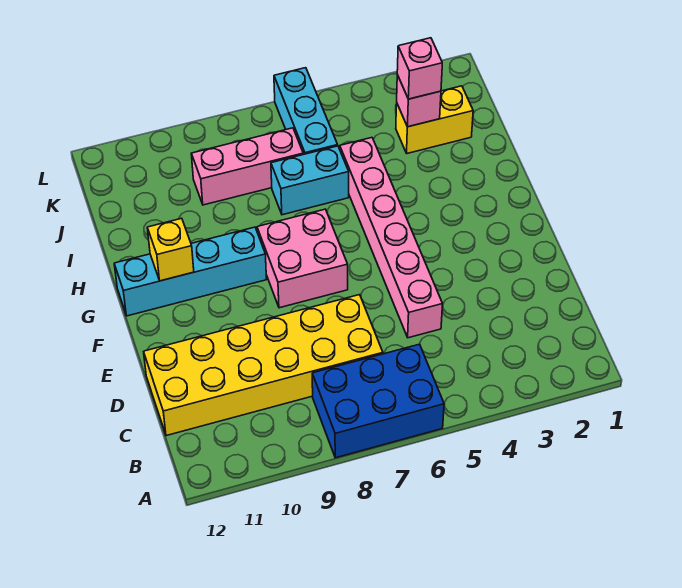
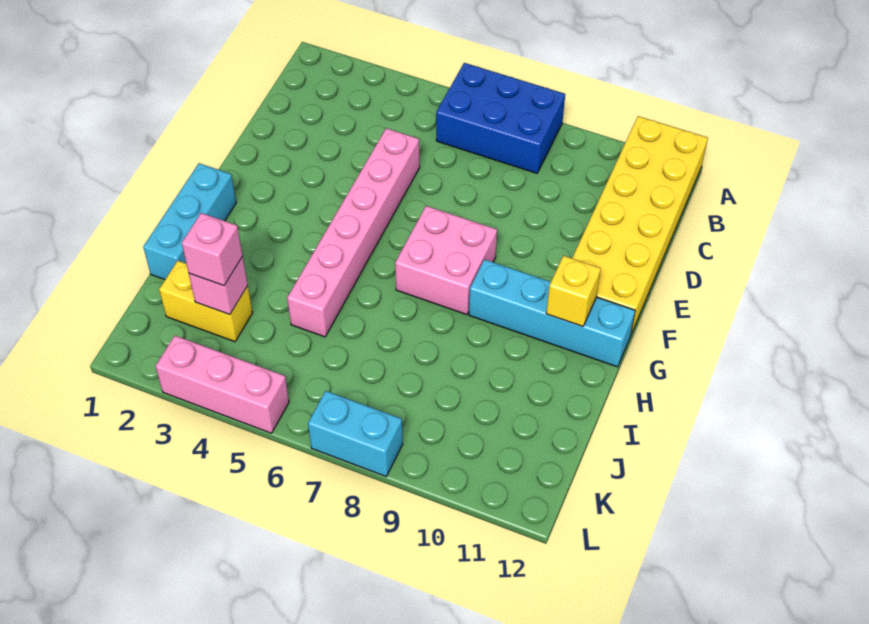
yellow brick C7:D12 level 1 -> yellow brick A11:F12 level 1
cyan brick I6:I7 level 1 -> cyan brick L7:L8 level 1
cyan brick J6:L6 level 1 -> cyan brick G1:I1 level 1
pink brick J7:J9 level 1 -> pink brick L3:L5 level 1

